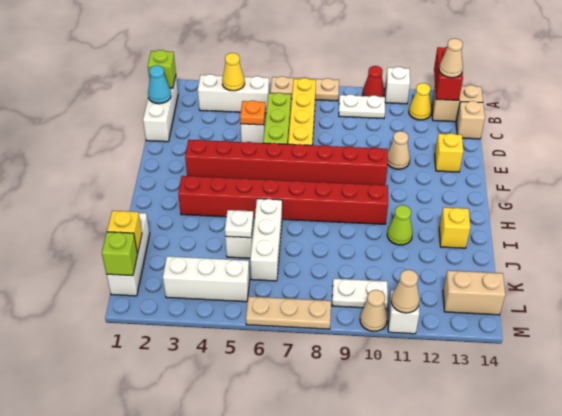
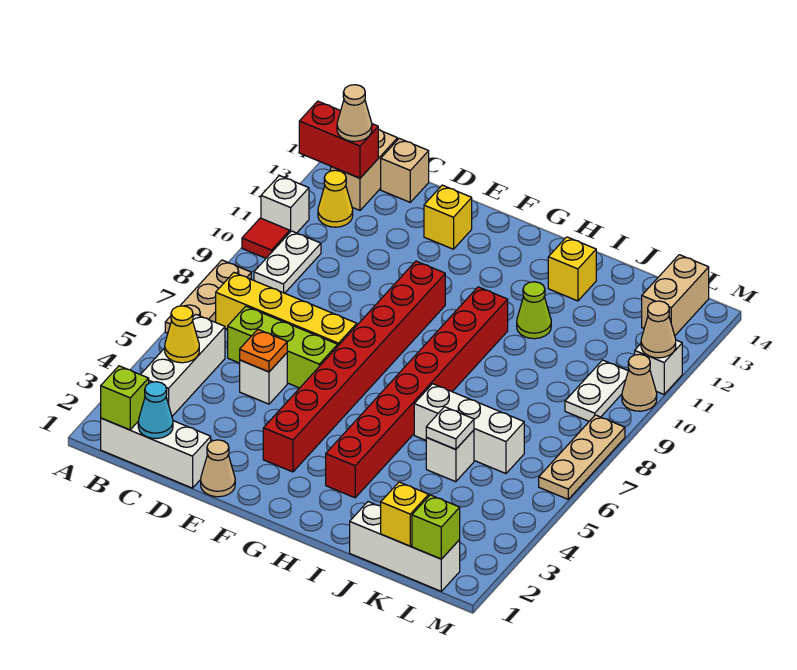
red cone A10 level 1 -> red tile A10 level 1
tan cone E11 level 1 -> tan cone E1 level 1
white brick L3:L5 level 1 -> none

